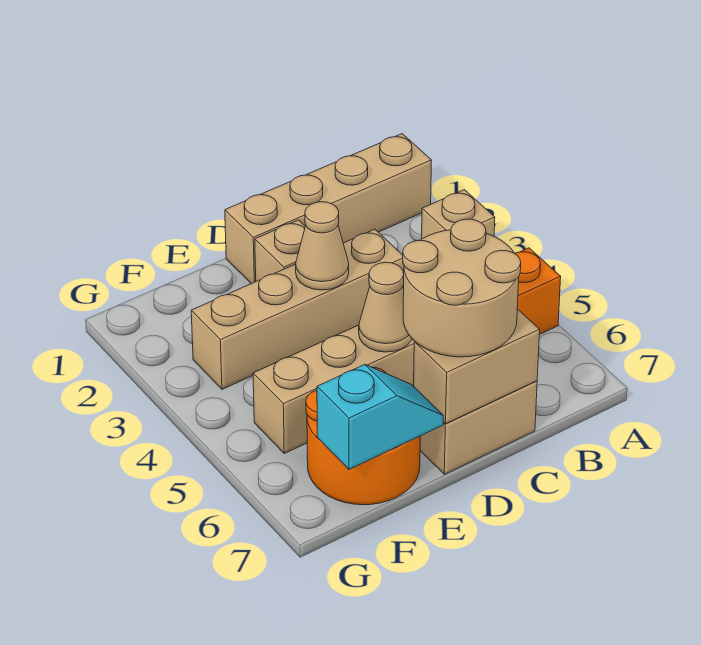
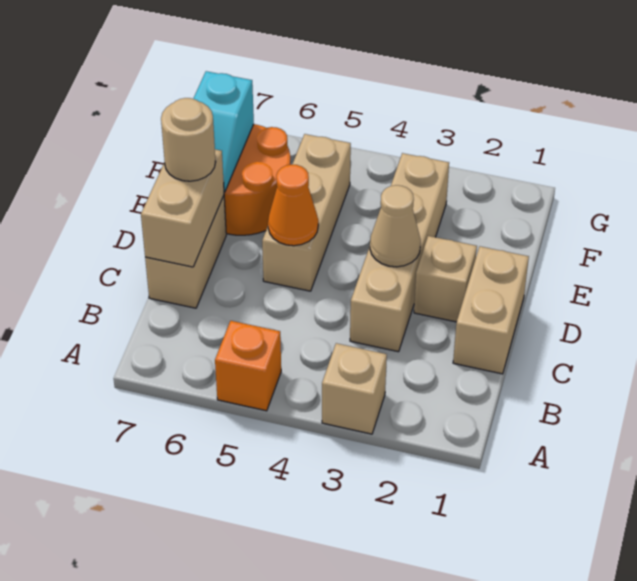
tan brick A1:D1 level 1 -> tan brick C1:D1 level 1
tan round brick C6:D7 level 3 -> tan round brick D7 level 3
tan cone D5 level 2 -> orange cone D5 level 2

